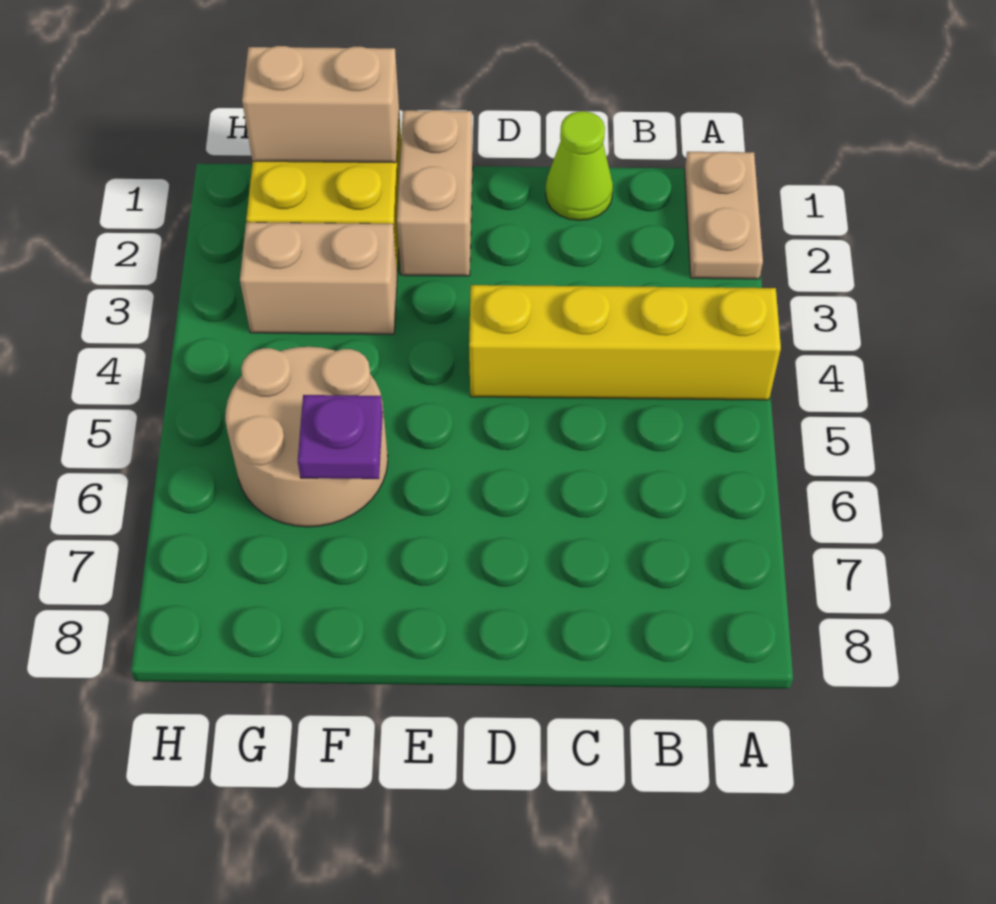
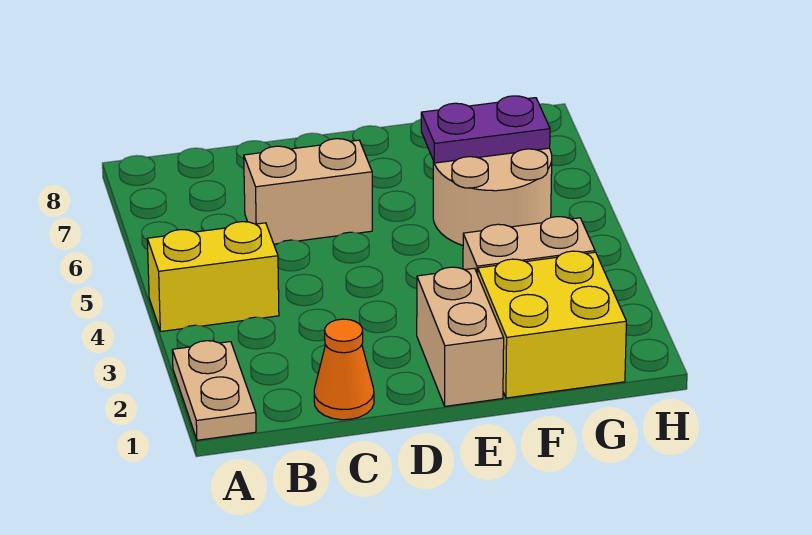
yellow brick A4:D4 level 1 -> yellow brick A4:B4 level 1
lime cone C1 level 1 -> orange cone C1 level 1
tan brick F1:G1 level 2 -> tan brick C6:D6 level 1
purple plate F6 level 2 -> purple plate F6:G6 level 2

